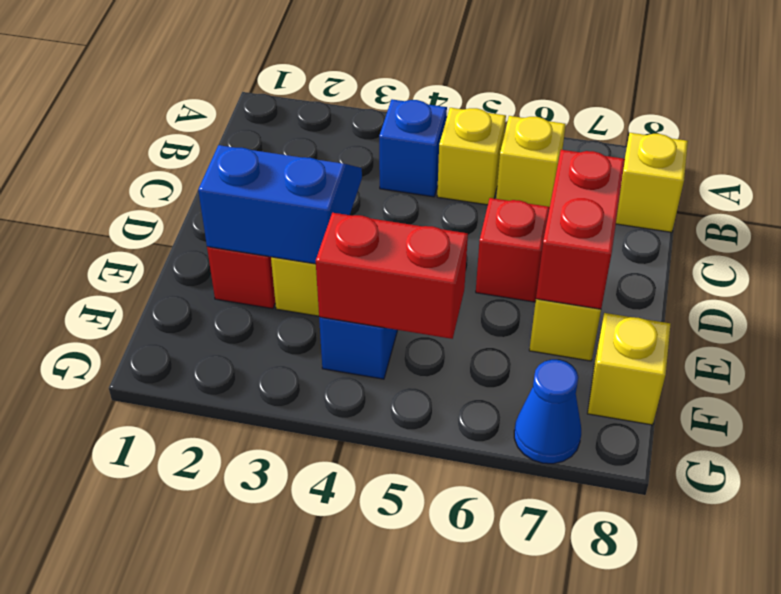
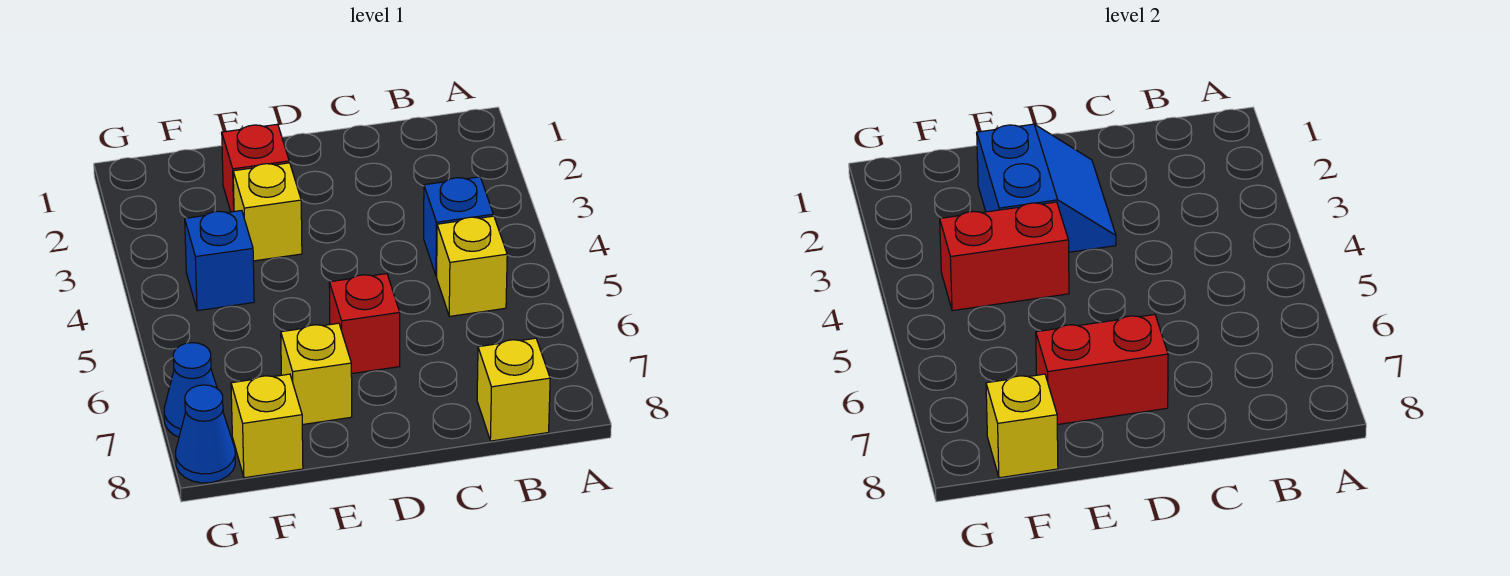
yellow brick B6 level 1 -> yellow brick F8 level 2
red brick F4:F5 level 2 -> red brick E4:F4 level 2
none -> blue cone G8 level 1

